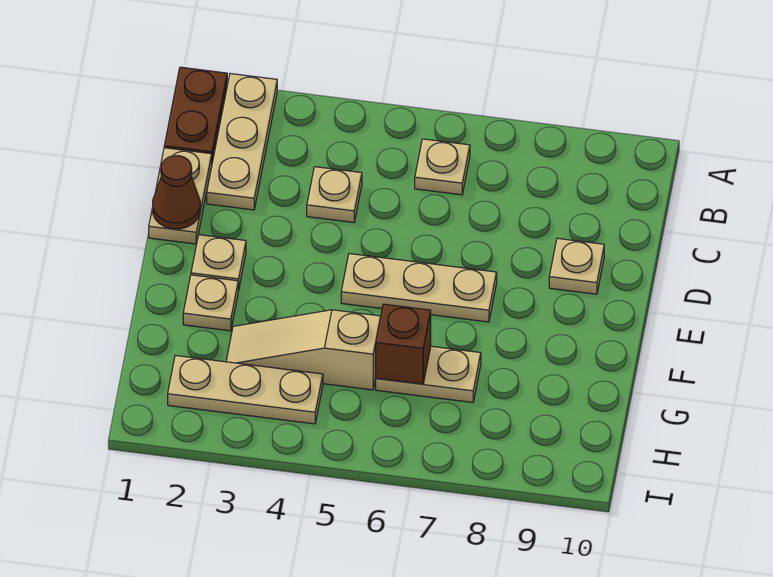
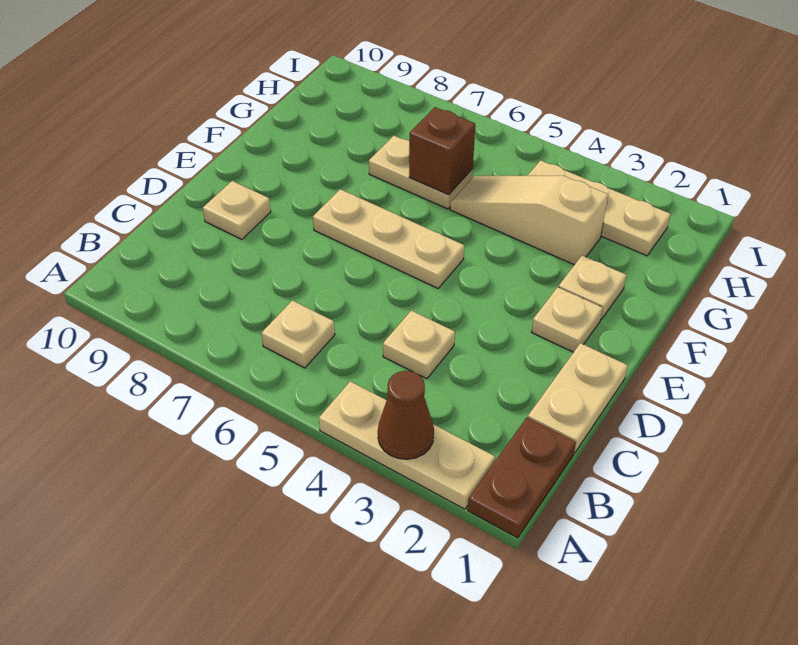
tan plate A2:C2 level 1 -> tan plate A2:A4 level 1
brown cone D1 level 2 -> brown cone A3 level 2
tan slope G3:G5 level 1 top 5 -> tan slope G3:G5 level 1 top 3

